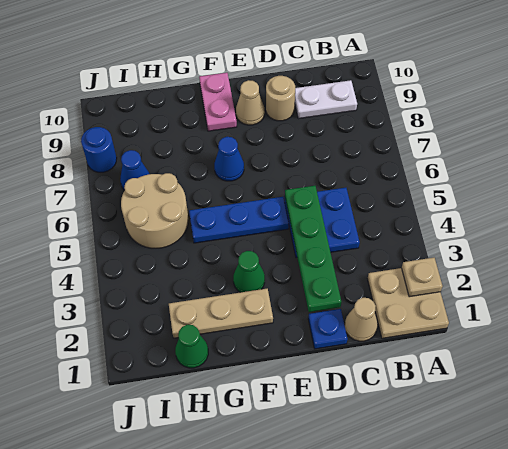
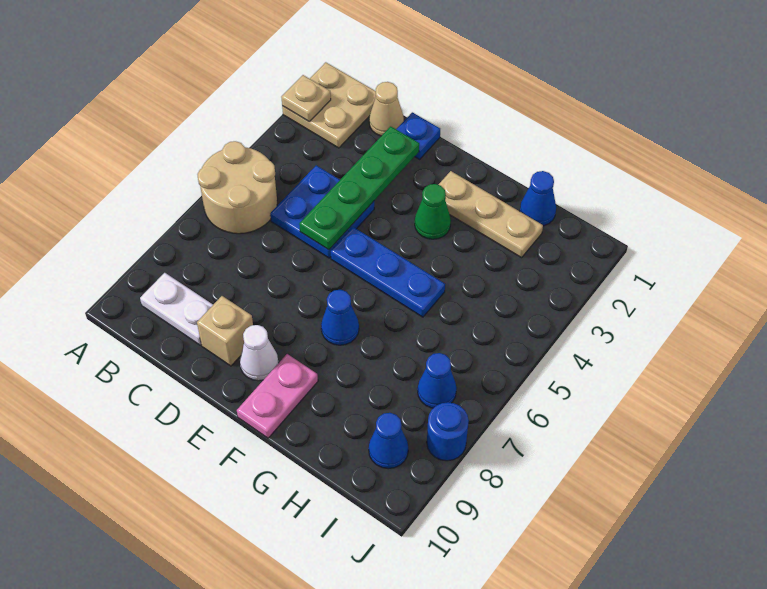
tan round brick D9 level 1 -> tan brick D9 level 1
tan cone E9 level 1 -> white cone E9 level 1
green cone H1 level 1 -> blue cone H1 level 1
tan round brick H5:I6 level 1 -> tan round brick A5:B6 level 1
none -> blue cone I9 level 1

